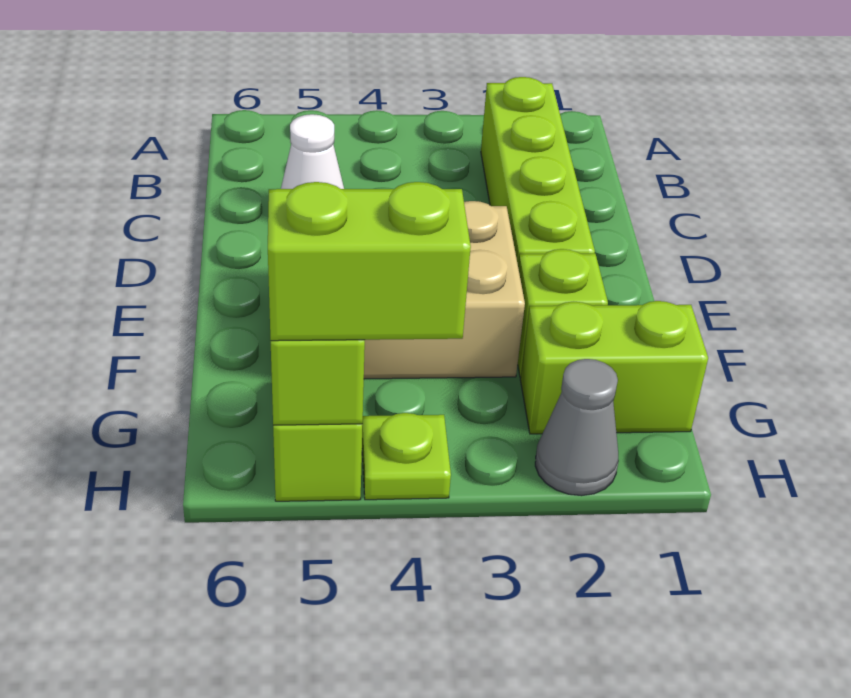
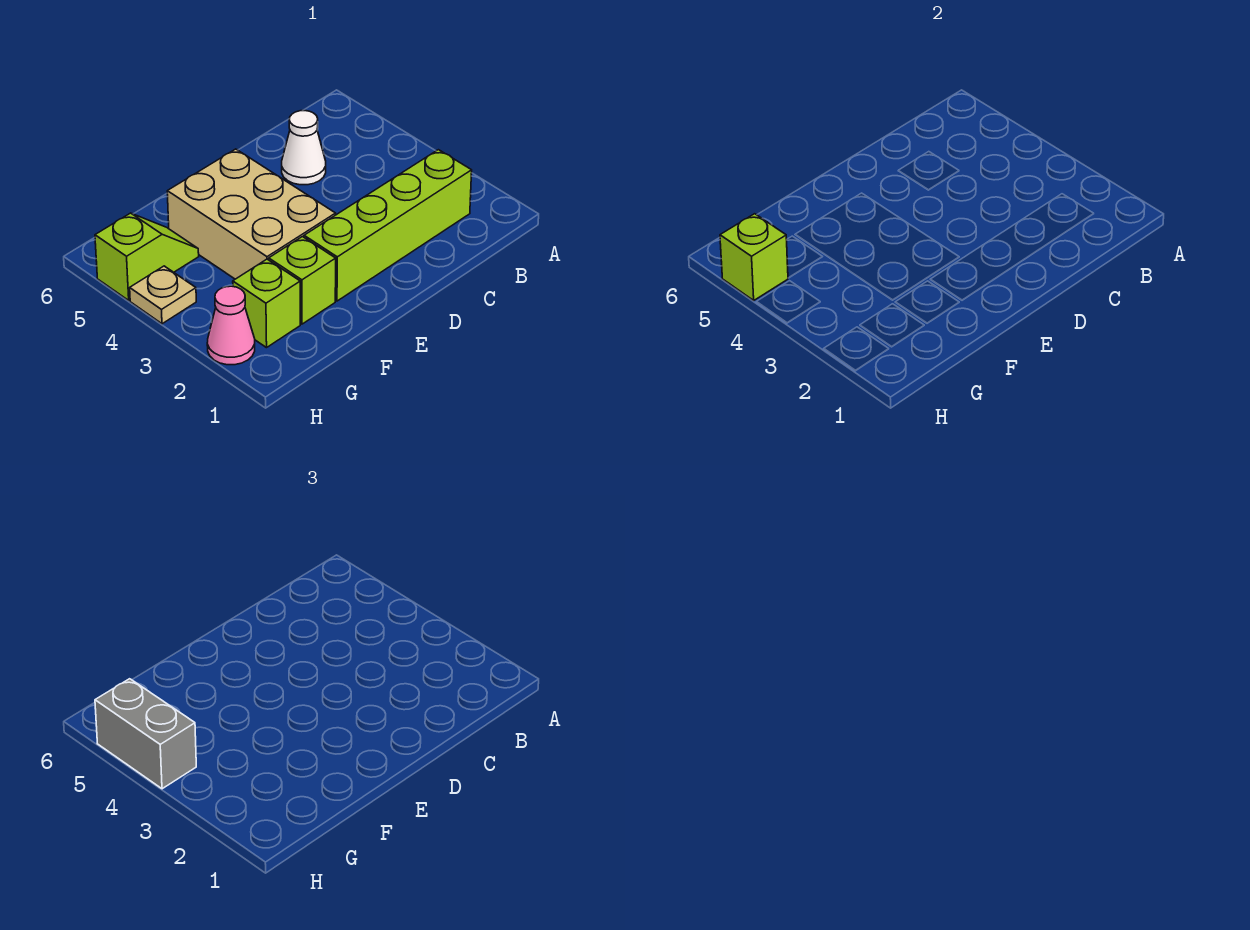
lime brick G1:G2 level 1 -> lime brick G2 level 1
grey cone H2 level 1 -> pink cone H2 level 1
lime plate H4 level 1 -> tan plate H4 level 1
lime brick H4:H5 level 3 -> grey brick H4:H5 level 3

